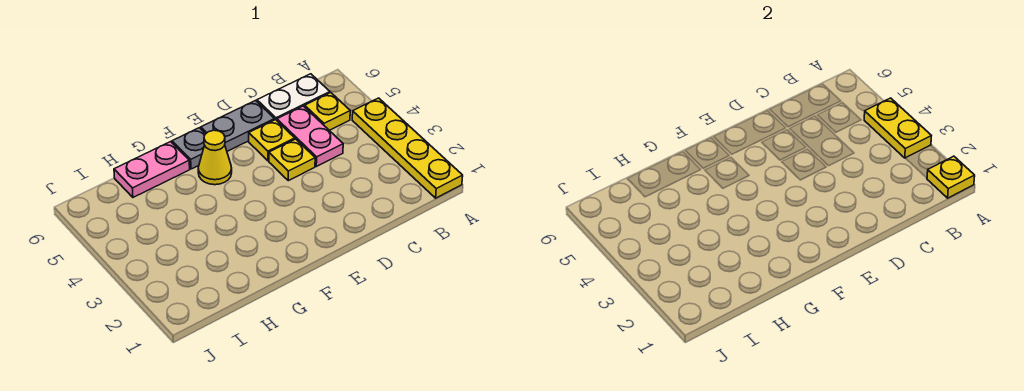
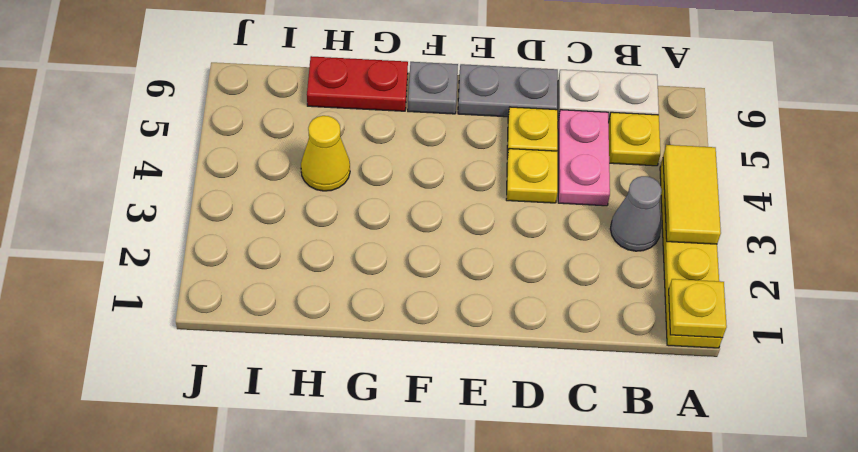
yellow plate A3:A4 level 2 -> yellow tile A3:A4 level 2
none -> grey cone B3 level 1
yellow cone F5 level 1 -> yellow cone H4 level 1
pink plate G6:H6 level 1 -> red plate G6:H6 level 1

